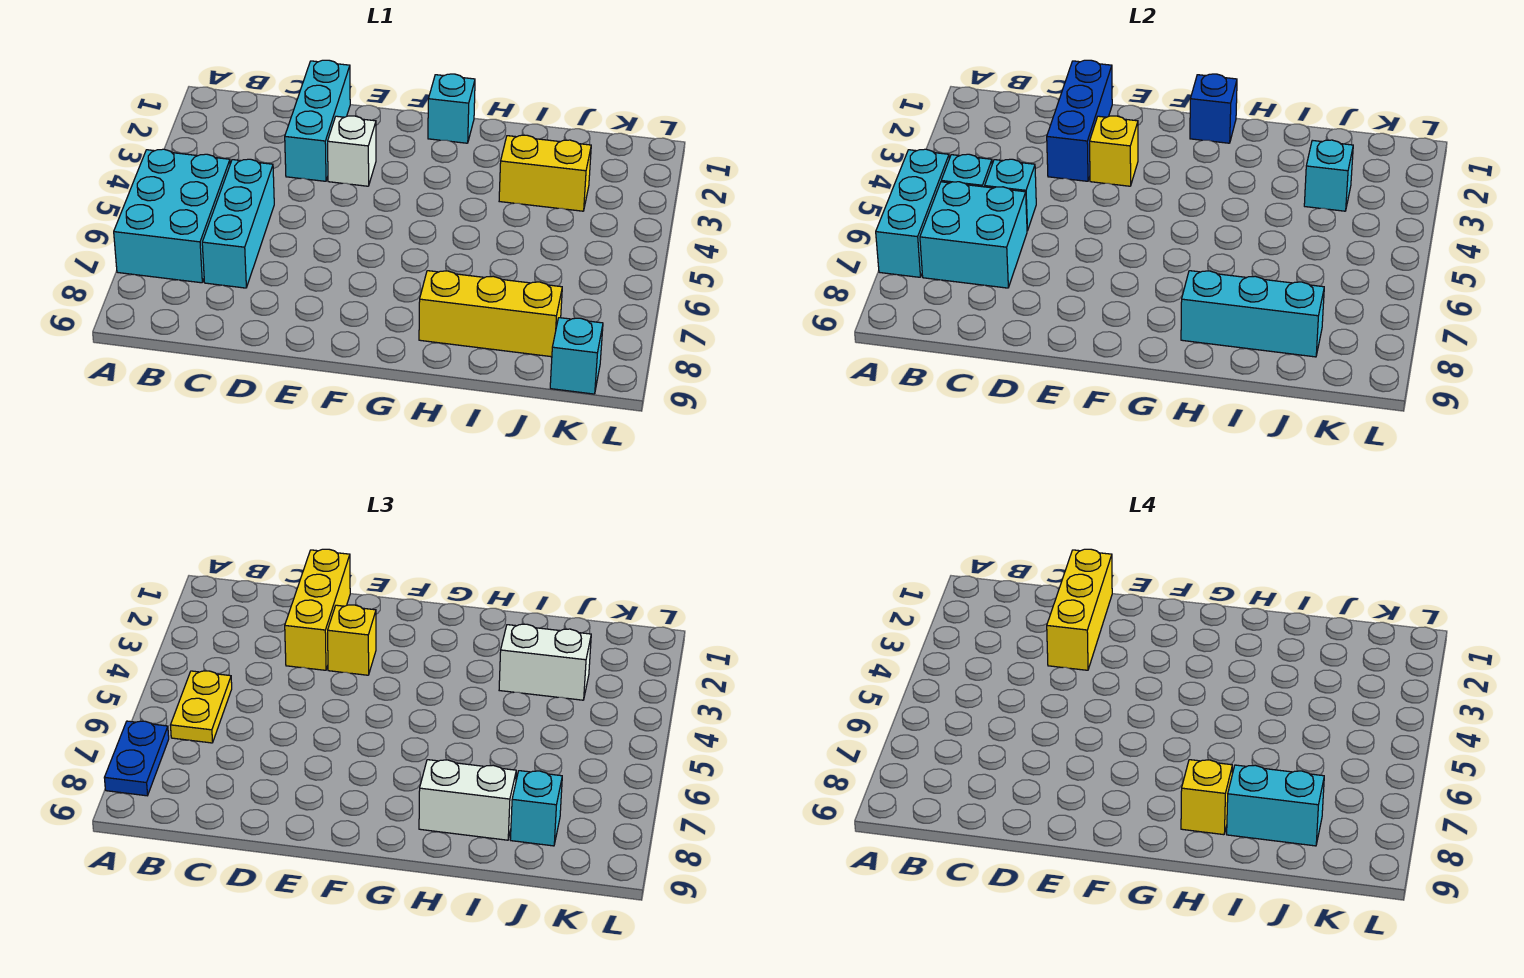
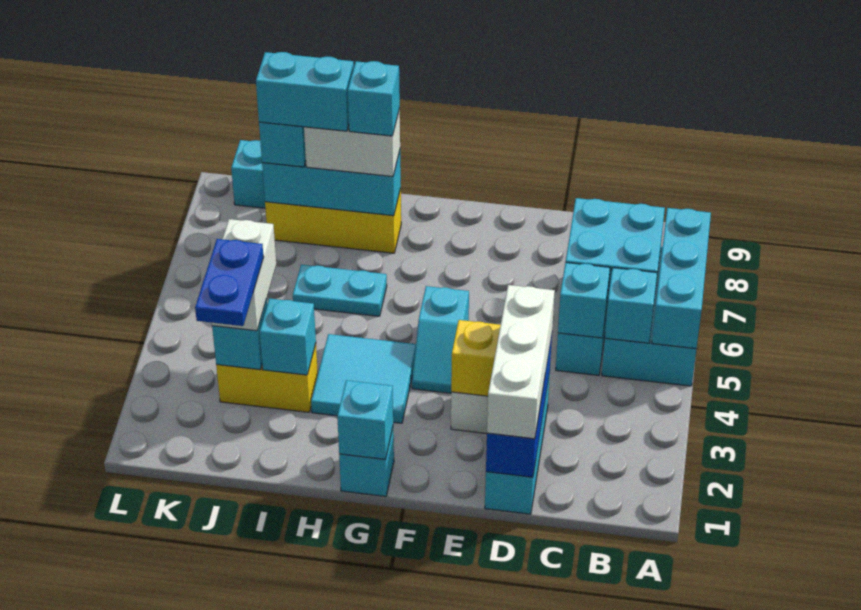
blue plate A7:A8 level 3 -> blue plate J2:J3 level 4
yellow plate B5:B6 level 3 -> none
yellow brick D1:D3 level 3 -> white brick D1:D3 level 3
yellow brick D1:D3 level 4 -> none
yellow brick E3 level 3 -> none
none -> cyan slope F4:F5 level 1 top 5
blue brick G1 level 2 -> cyan brick G1 level 2
none -> cyan tile G3:H4 level 1
none -> cyan plate H6:I6 level 1
yellow brick H8 level 4 -> cyan brick H8 level 4
none -> cyan brick I3 level 2
white brick I3:J3 level 3 -> white brick J3:J4 level 3

